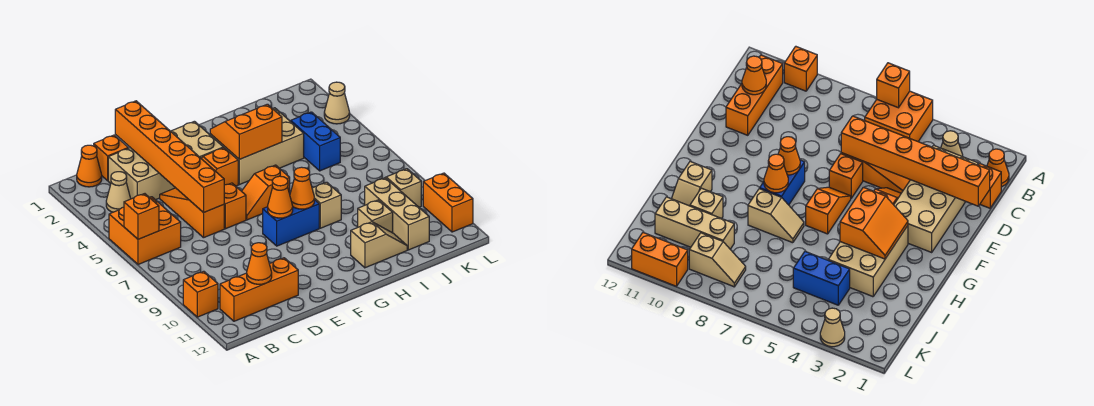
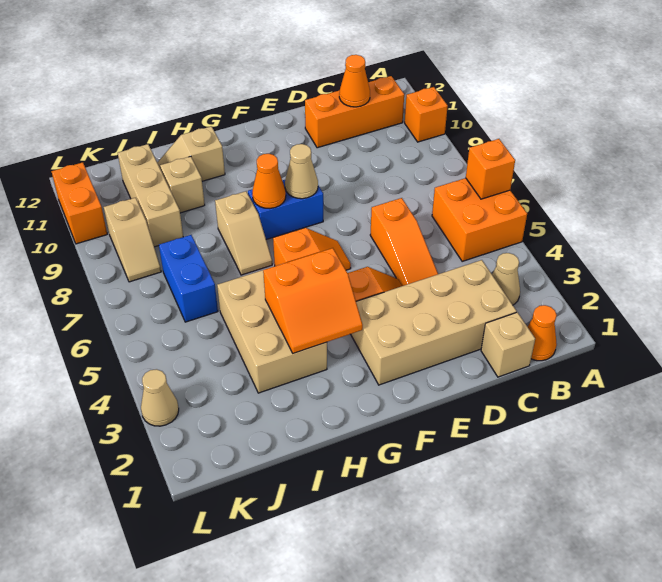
orange brick C1 level 1 -> tan brick C1 level 1
orange brick D1:D6 level 2 -> none
orange brick E6 level 1 -> none
orange cone F8 level 2 -> tan cone F8 level 2
tan brick G3:I4 level 1 -> tan brick H3:I5 level 1
blue brick J4:J5 level 1 -> blue brick J6:J7 level 1

